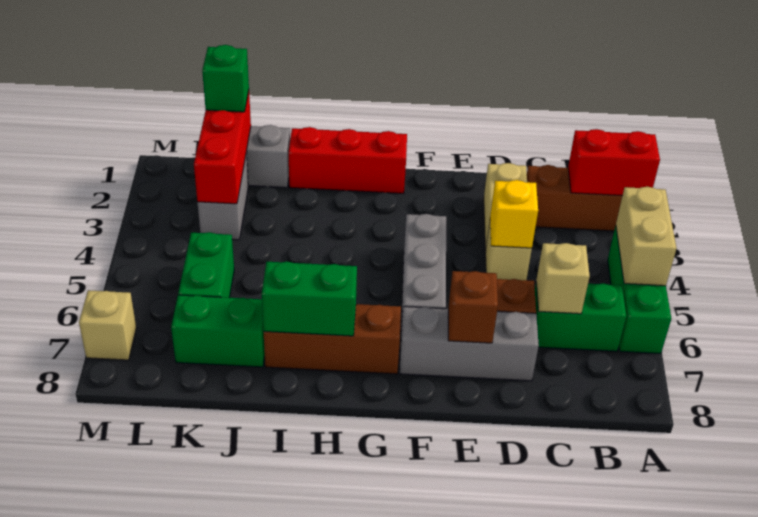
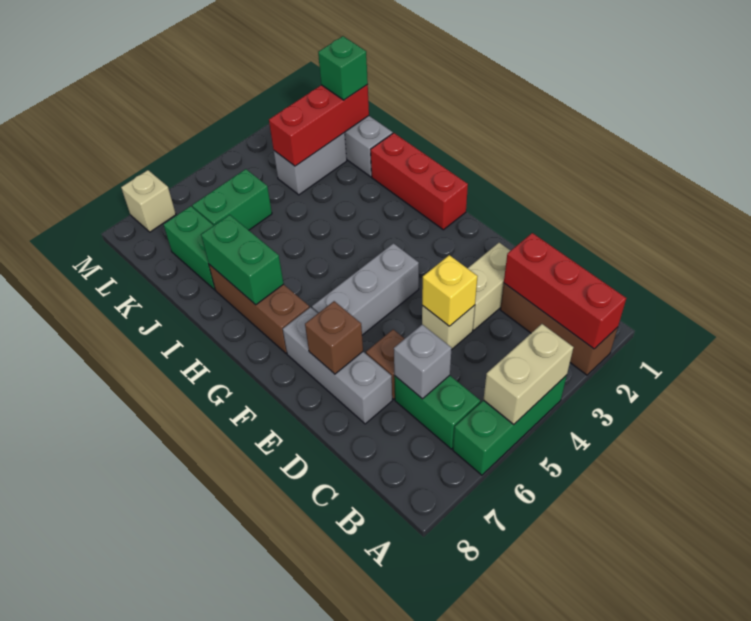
red brick A2:B2 level 2 -> red brick A2:C2 level 2
tan brick C6 level 2 -> grey brick C6 level 2

